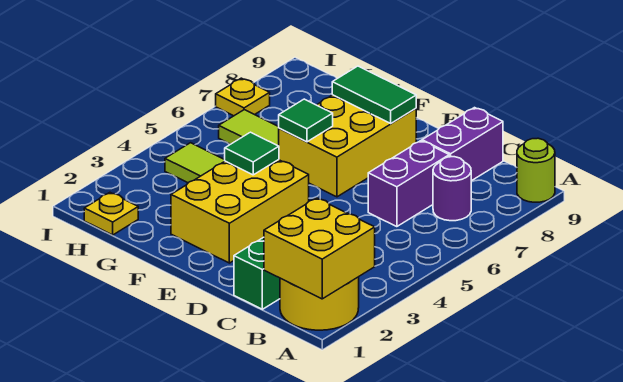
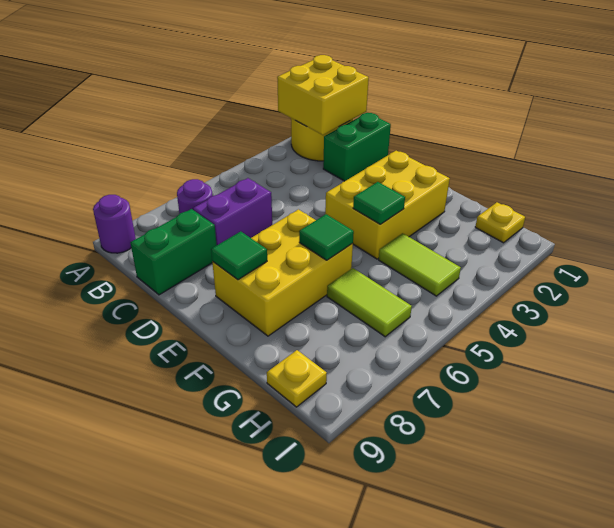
lime round brick A9 level 1 -> purple round brick A9 level 1
purple brick C8:C9 level 1 -> green brick C8:C9 level 1
green tile E8:F8 level 2 -> green tile E8 level 2
yellow plate I7 level 1 -> yellow plate H9 level 1

